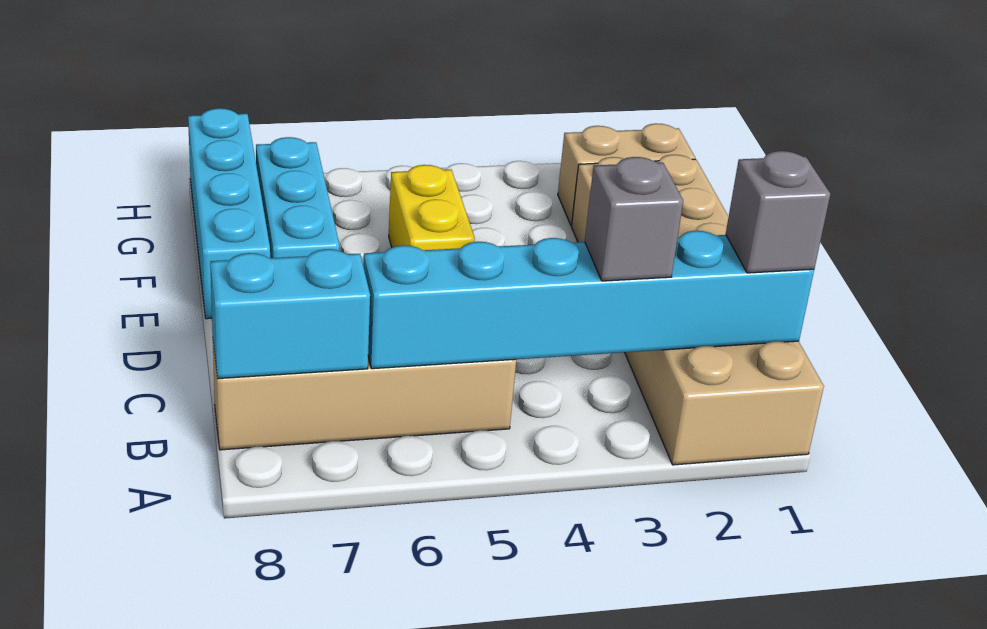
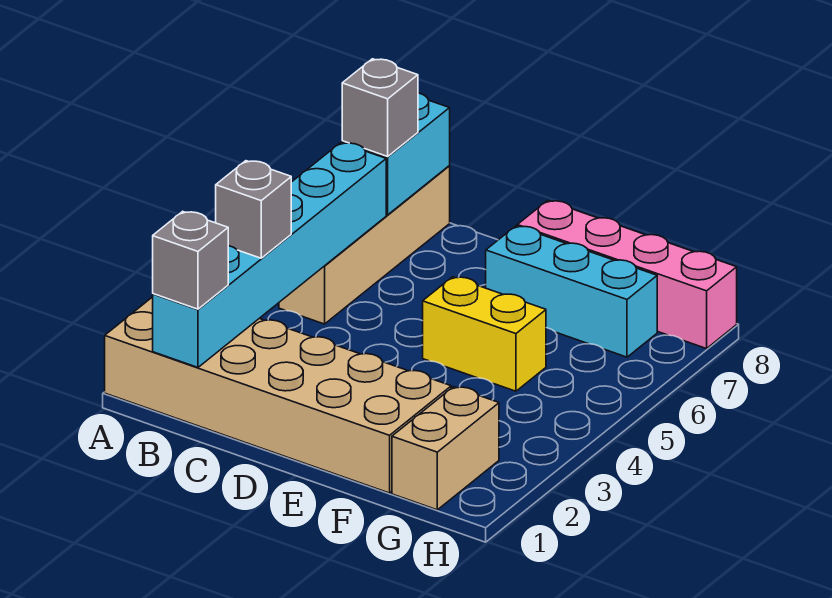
none -> grey brick B7 level 3
cyan brick E8:H8 level 1 -> pink brick E8:H8 level 1

